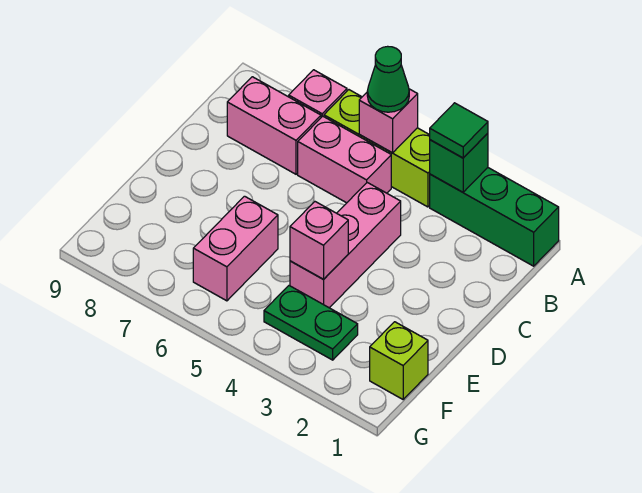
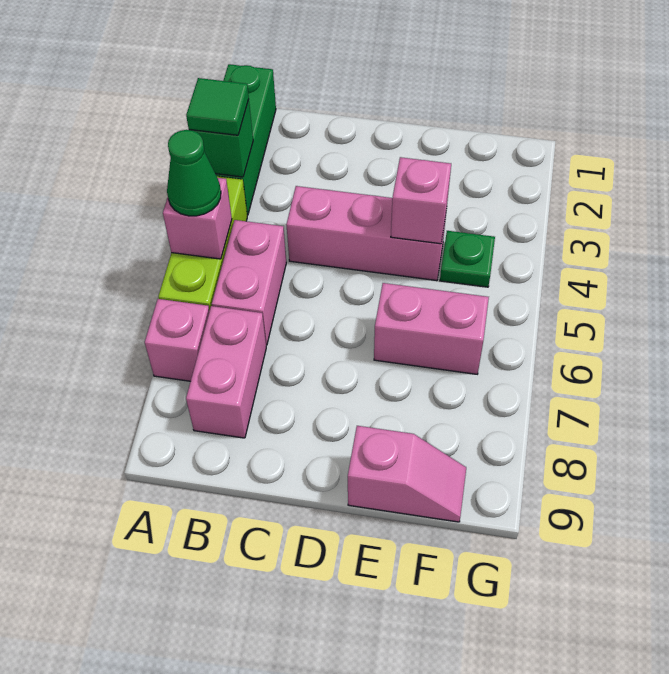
none -> pink slope E9:F9 level 1 top E
lime brick F1 level 1 -> none
green plate F3:F4 level 1 -> green plate F4 level 1

